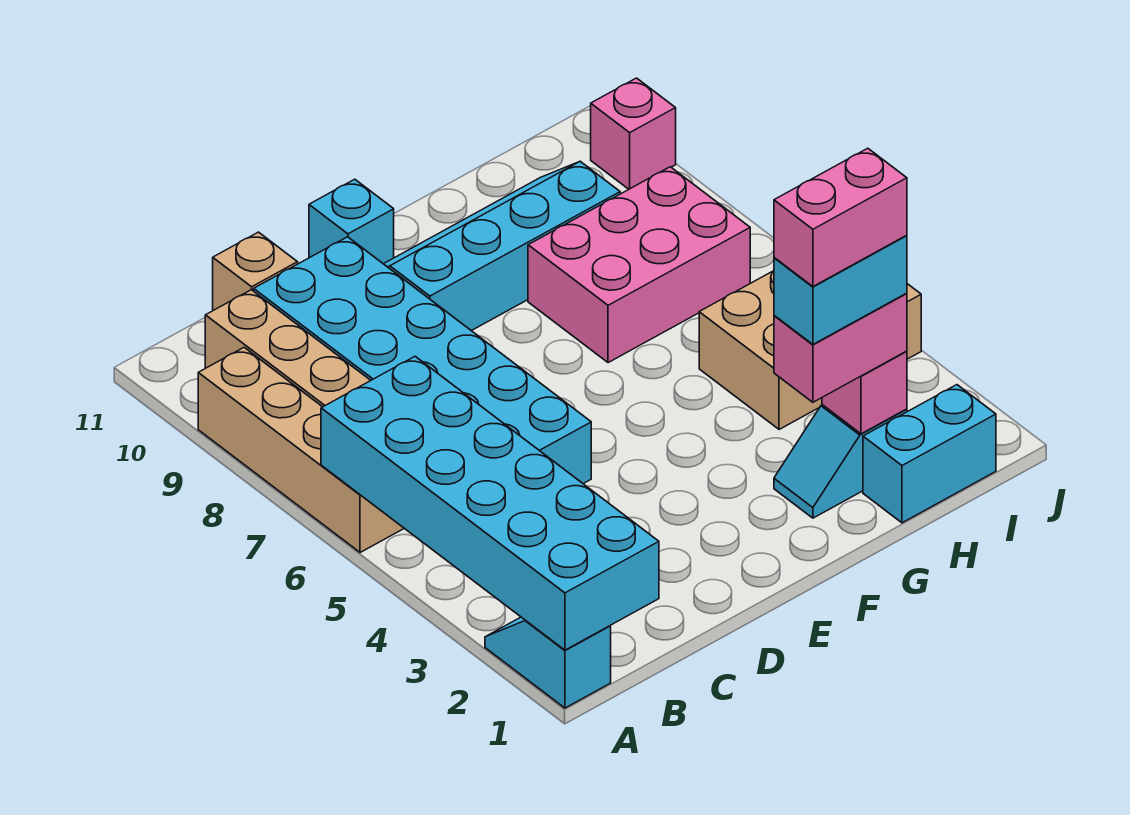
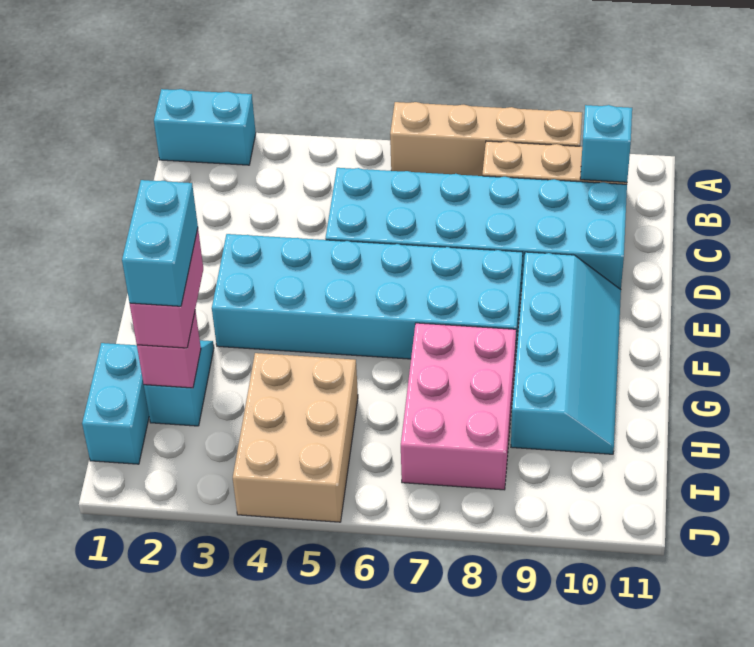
cyan slope A1:A2 level 1 top 1 -> cyan brick A1:A2 level 1
cyan brick A1:B6 level 2 -> cyan brick E3:F8 level 1
tan brick C11 level 1 -> none
cyan brick E11 level 1 -> cyan brick B10 level 2
pink brick G2:H2 level 5 -> none
pink brick J10 level 1 -> none

